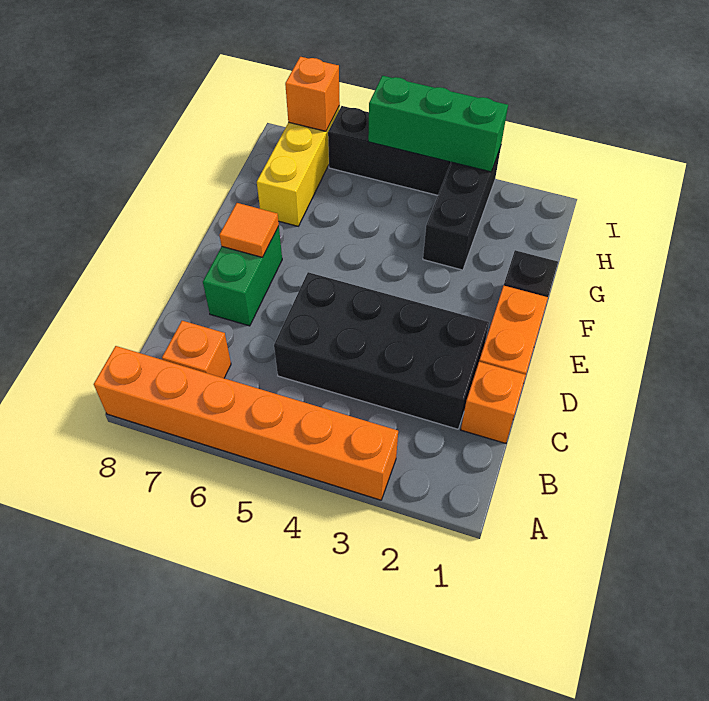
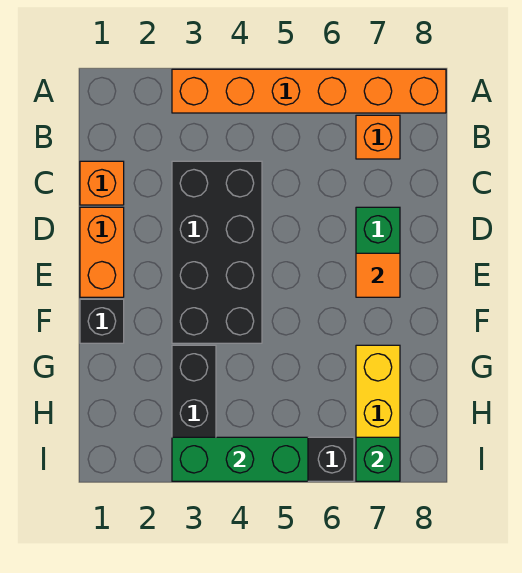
black brick C2:D5 level 1 -> black brick C3:F4 level 1
orange brick I7 level 2 -> green brick I7 level 2

